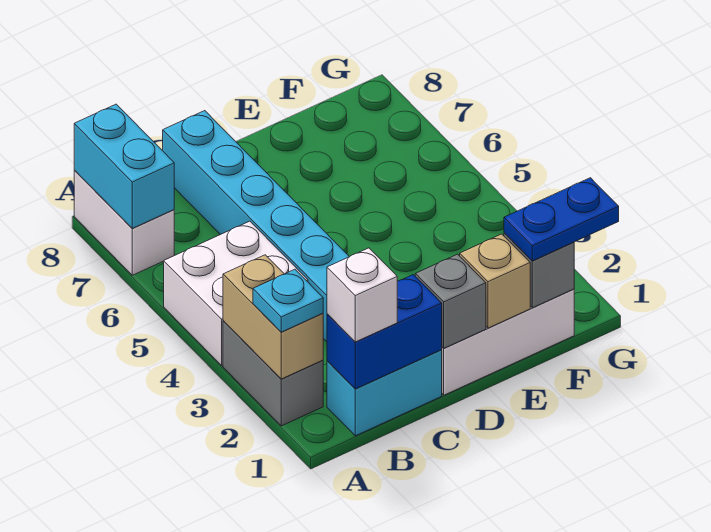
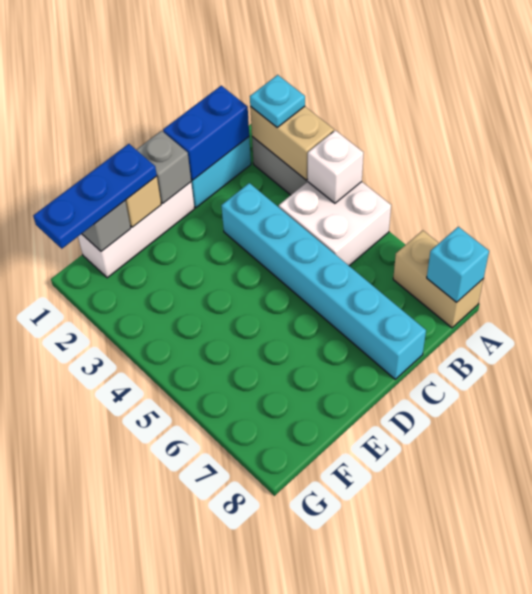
white brick A7:A8 level 1 -> tan brick A7:A8 level 1
cyan brick A7:A8 level 2 -> cyan brick A8 level 2
white brick B1 level 3 -> white brick A4 level 2
blue plate F1:G1 level 3 -> blue plate E1:G1 level 3

